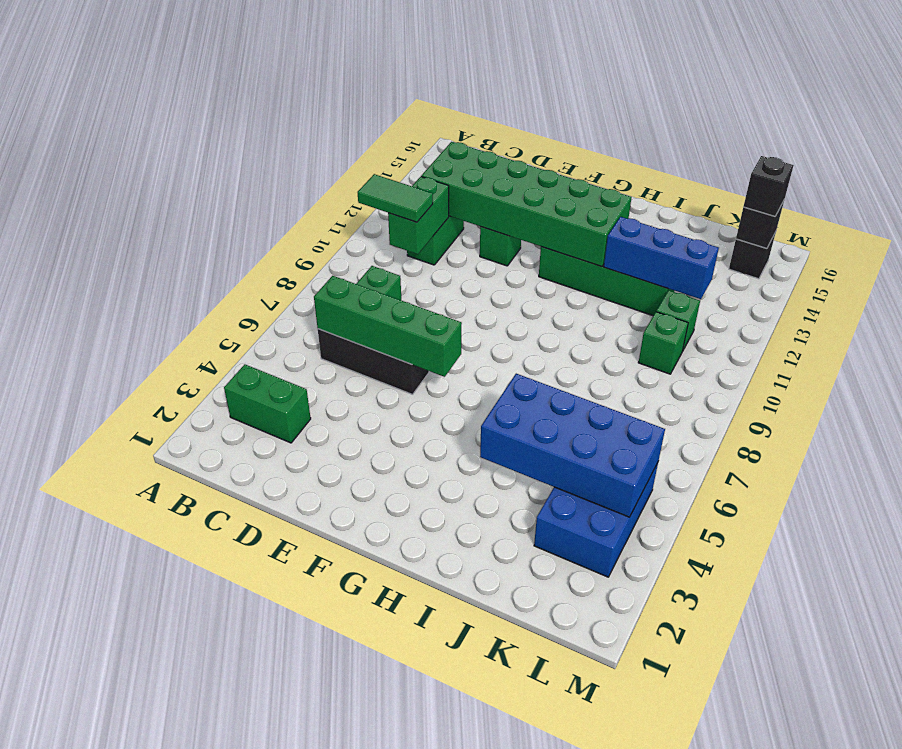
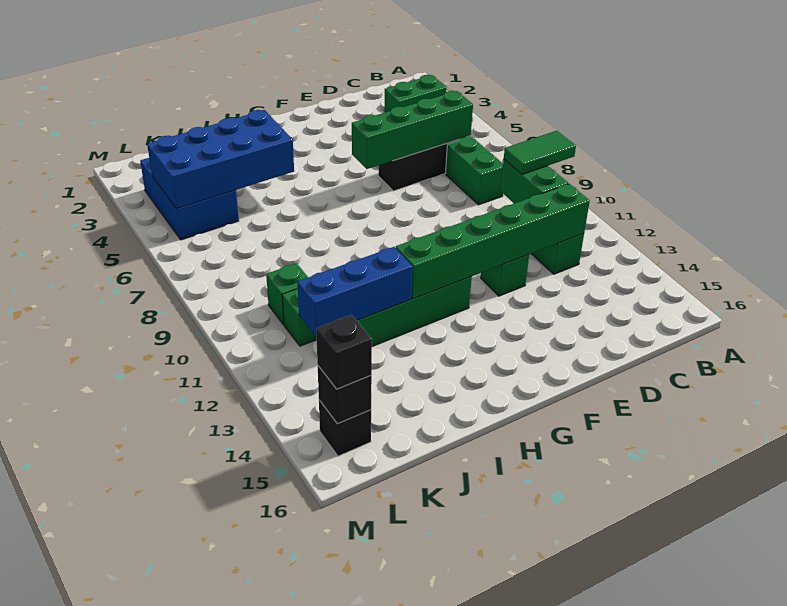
green brick C12:H13 level 2 -> green brick C12:H12 level 2

